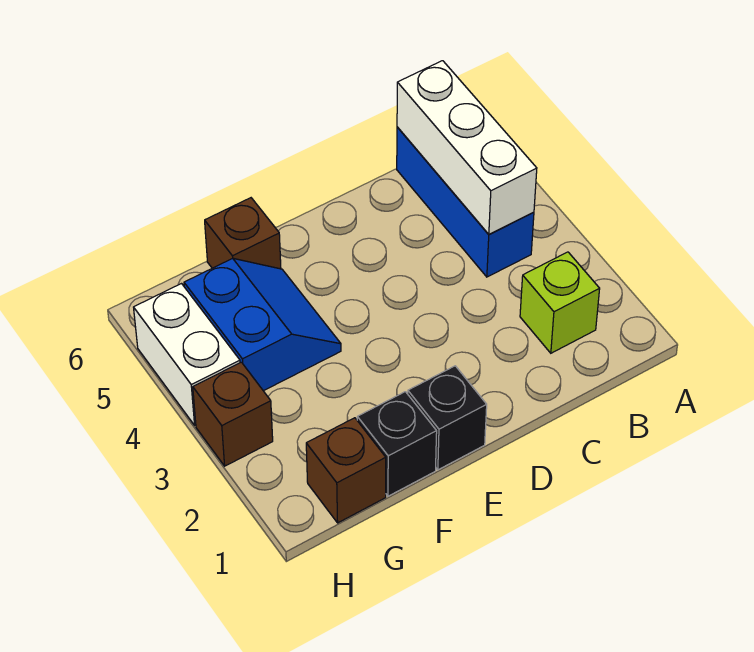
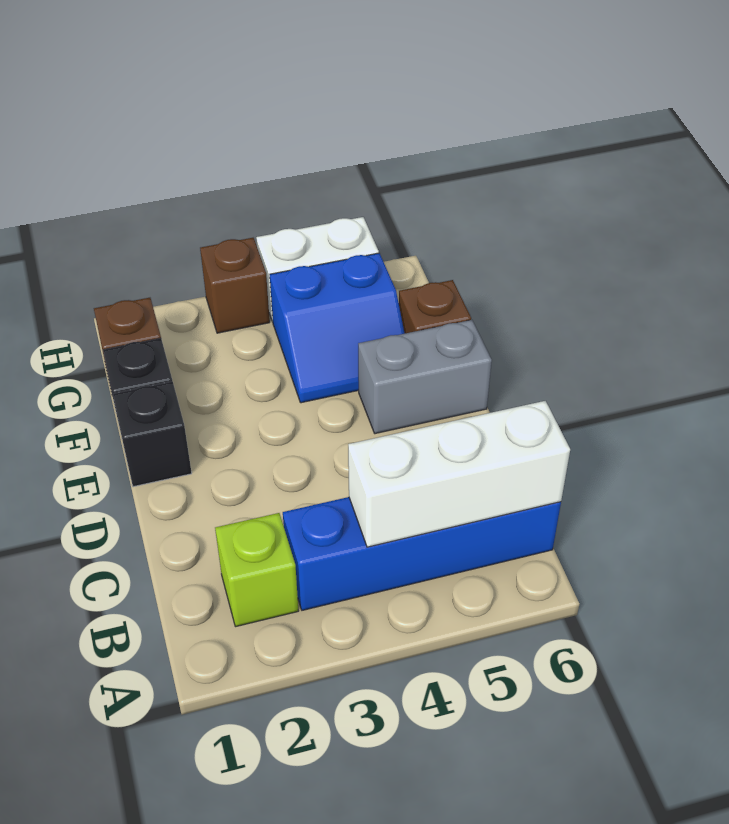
blue brick B4:B6 level 1 -> blue brick B3:B6 level 1
none -> grey brick E5:E6 level 1

